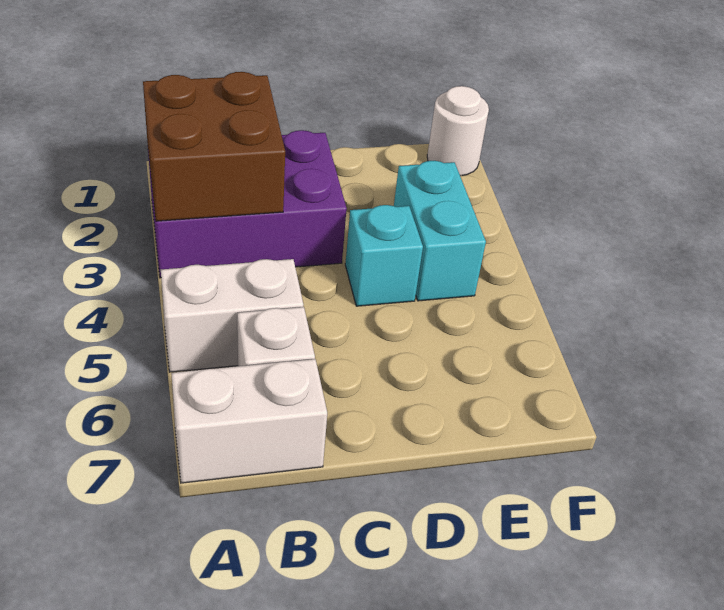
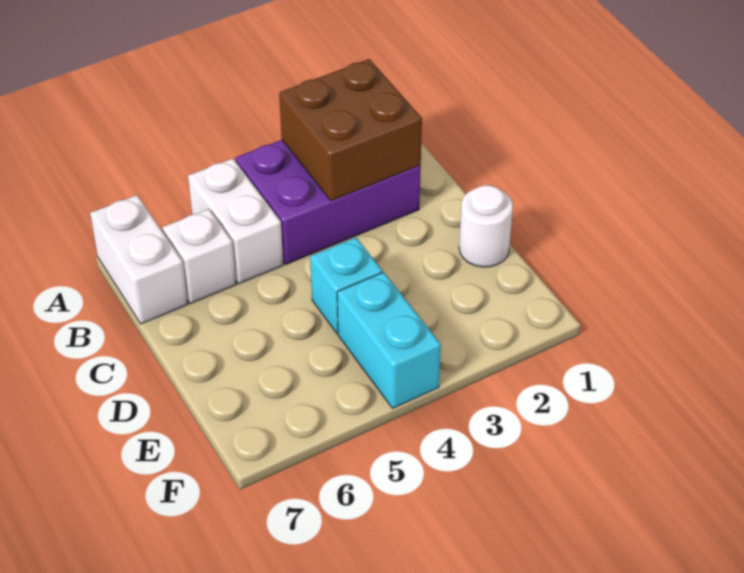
purple brick A2:C3 level 1 -> purple brick A2:B4 level 1
cyan brick E3:E4 level 1 -> cyan brick E4:F4 level 1
white round brick F1 level 1 -> white round brick D1 level 1

